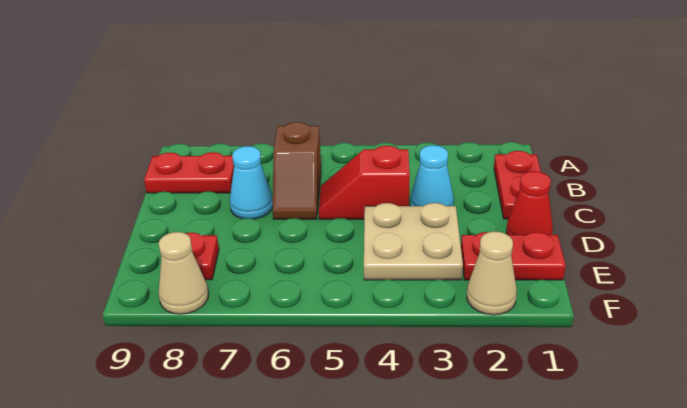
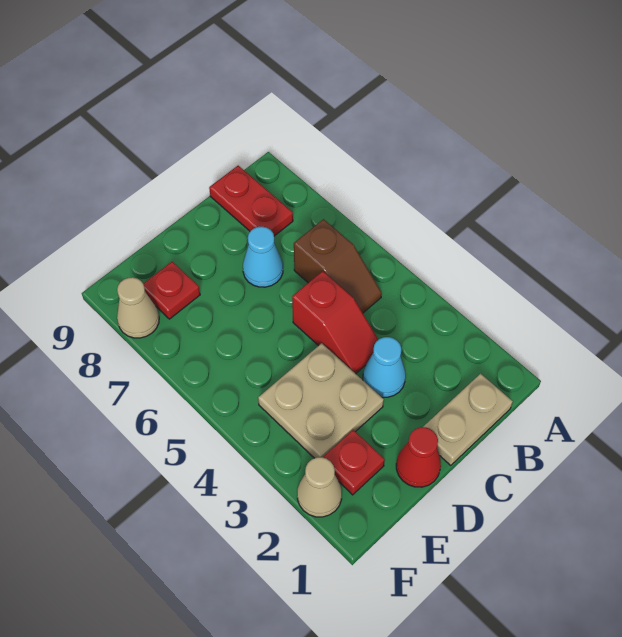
red plate B1:C1 level 1 -> tan plate B1:C1 level 1
brown slope B6:C6 level 1 top B -> brown slope B5:B6 level 1 top 6
red slope C4:C5 level 1 top 4 -> red slope C4:C5 level 1 top 5
red plate E1:E2 level 1 -> red plate E2 level 1

